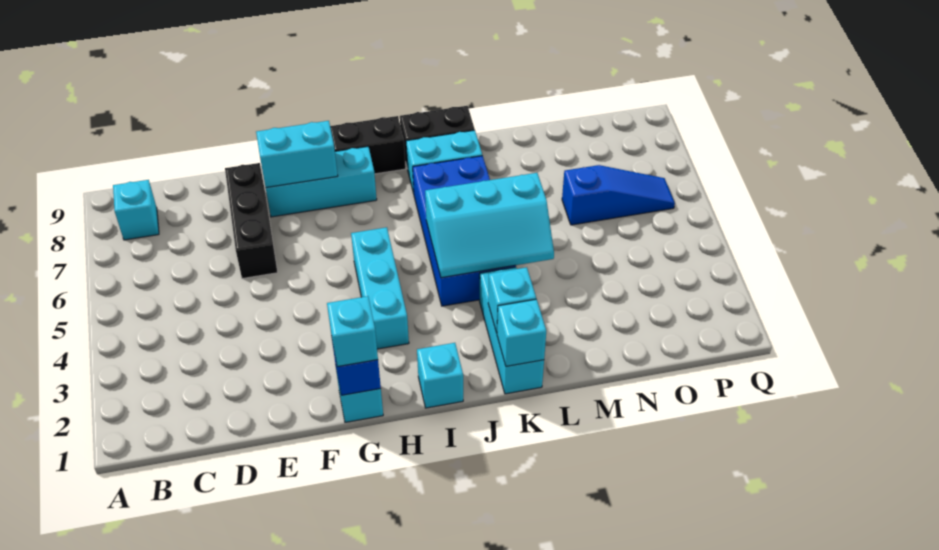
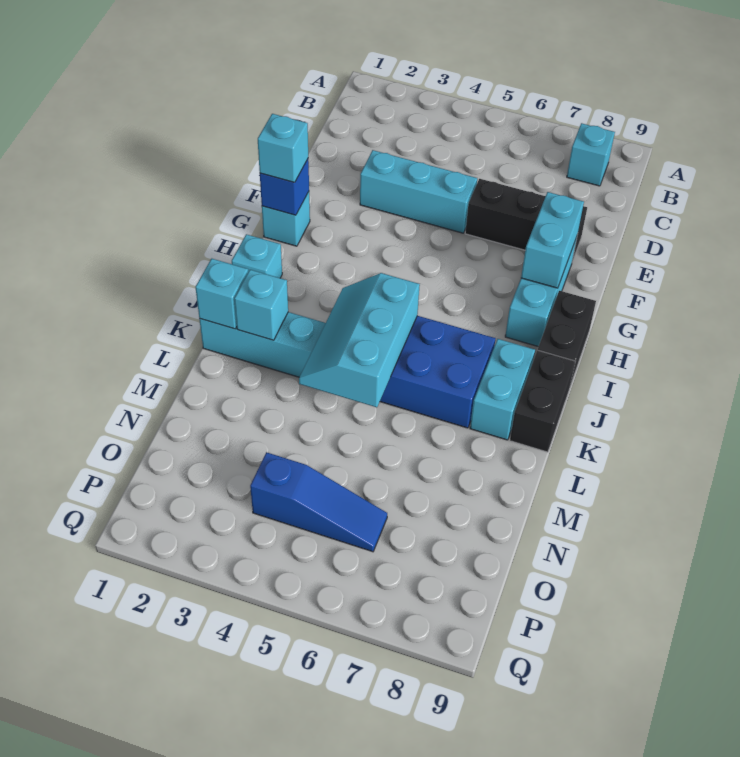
cyan brick H3:H5 level 1 -> cyan brick E3:E5 level 1
blue slope N6:P6 level 1 top N -> blue slope O4:O6 level 1 top 4

